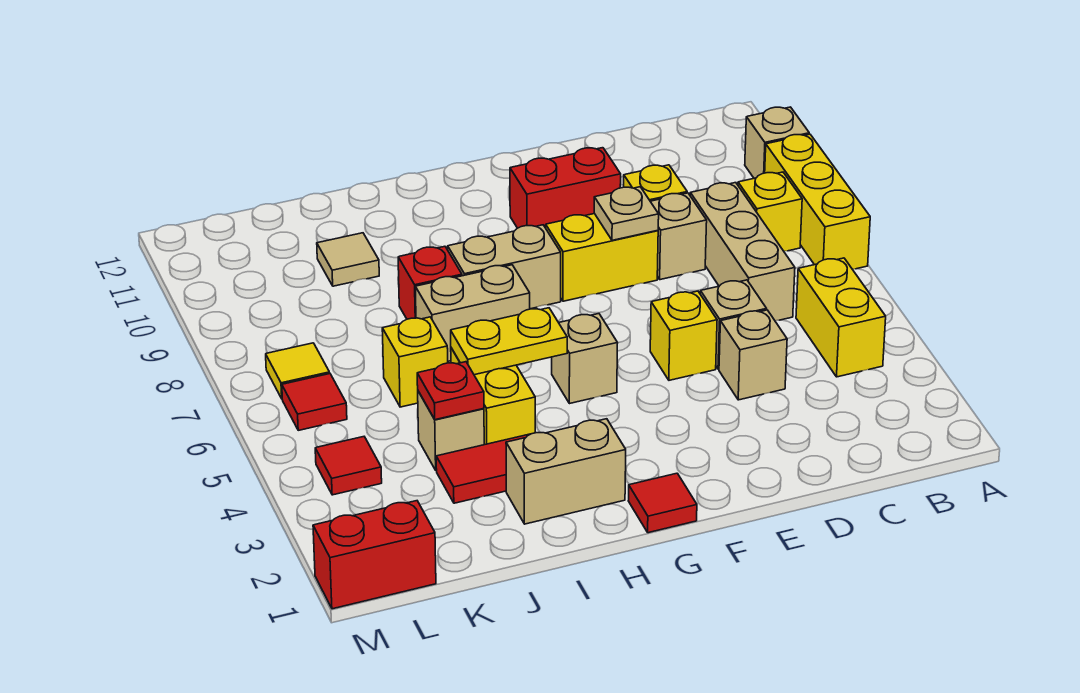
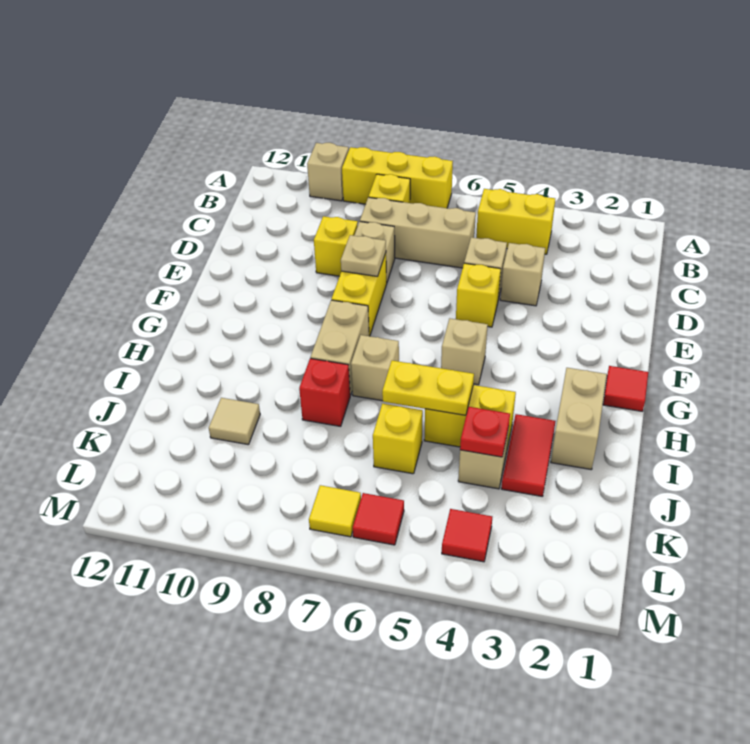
red brick E10:F10 level 1 -> none
yellow plate H5:I5 level 2 -> yellow plate I5:I6 level 2
tan brick H7:I7 level 1 -> tan brick H7 level 1
red brick L1:M1 level 1 -> none

